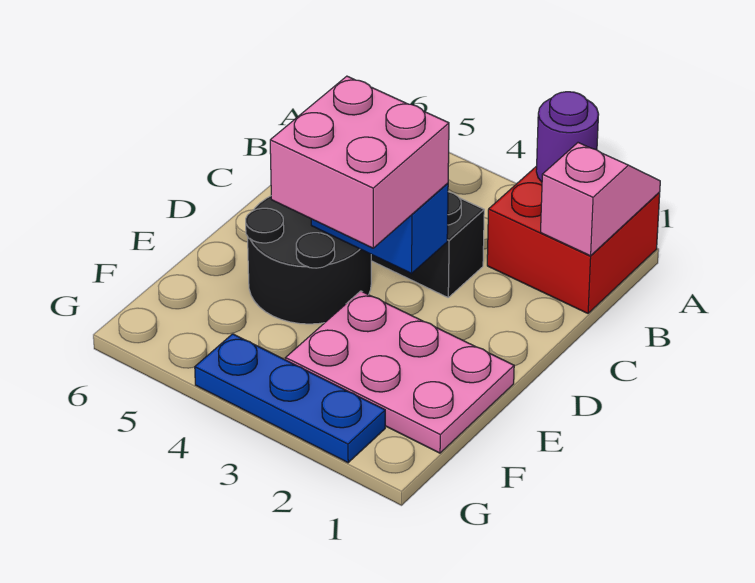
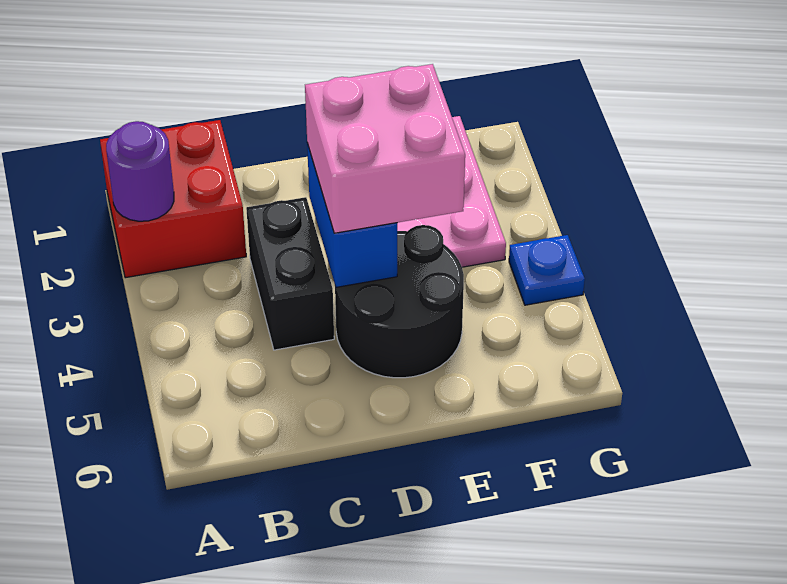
pink slope A1:B1 level 2 top B -> none
blue plate G2:G4 level 1 -> blue plate G4 level 1

